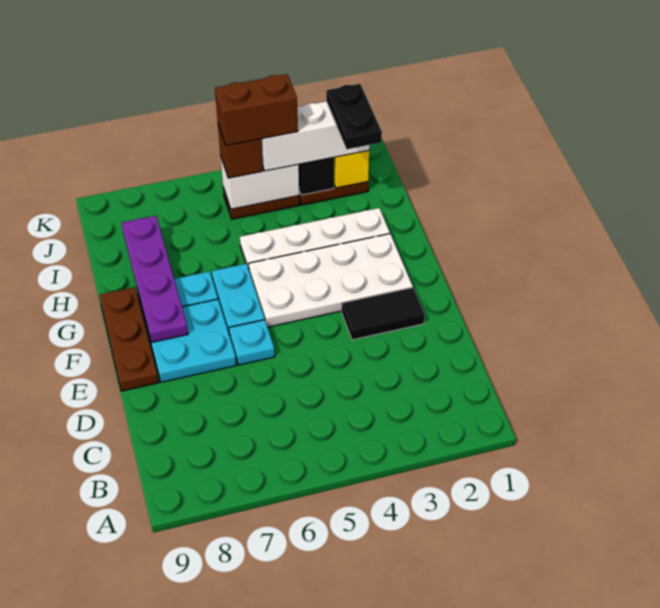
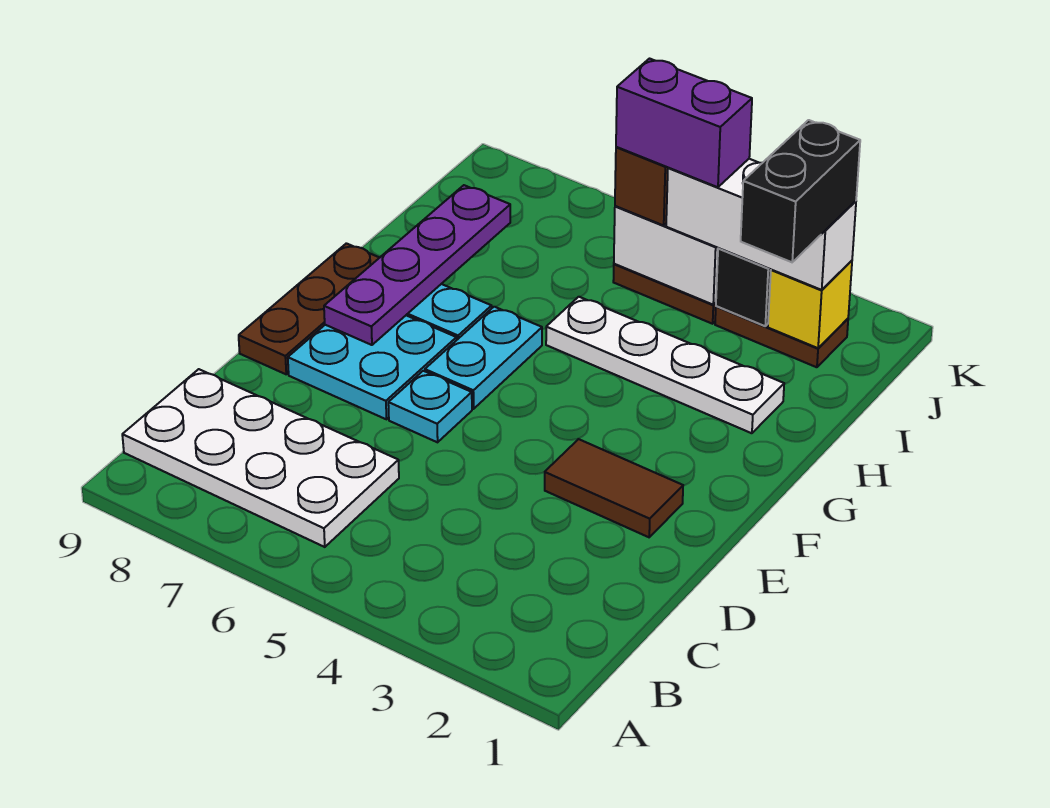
black tile E2:E3 level 1 -> brown tile E2:E3 level 1
white plate F2:G5 level 1 -> white plate B6:C9 level 1
black plate I2:J2 level 4 -> black brick I2:J2 level 4
brown brick J4:J5 level 4 -> purple brick J4:J5 level 4

